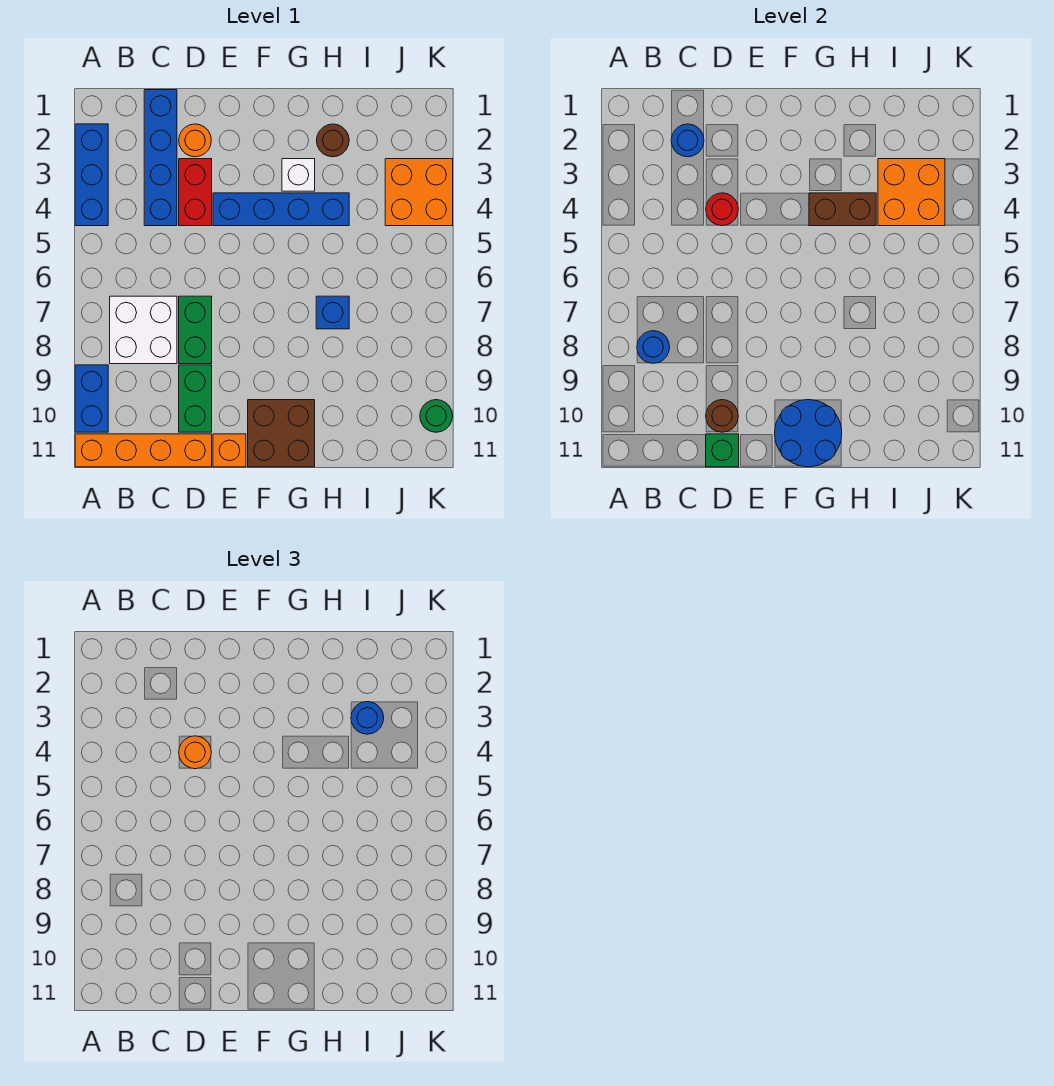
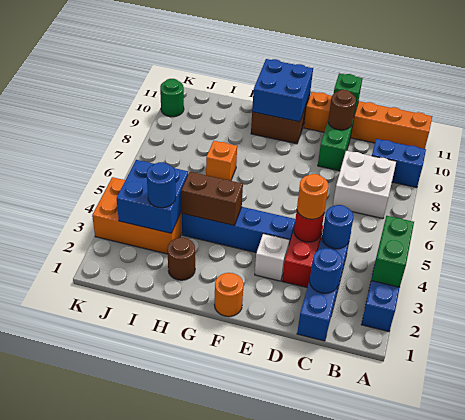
blue brick A9:A10 level 1 -> blue brick A9:B9 level 1
blue round brick B8 level 2 -> blue round brick C4 level 2
orange round brick D2 level 1 -> orange round brick F1 level 1
green brick D7:D8 level 1 -> green brick A3:A4 level 2
blue round brick F10:G11 level 2 -> blue brick F10:G11 level 2
white brick G3 level 1 -> white brick E3 level 1
blue brick H7 level 1 -> orange brick H7 level 1
orange brick I3:J4 level 2 -> blue brick I3:J4 level 2
orange brick J3:K4 level 1 -> orange brick I3:K4 level 1

